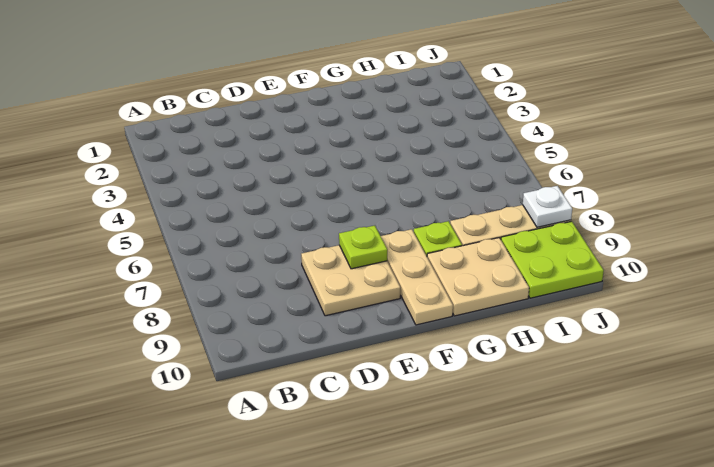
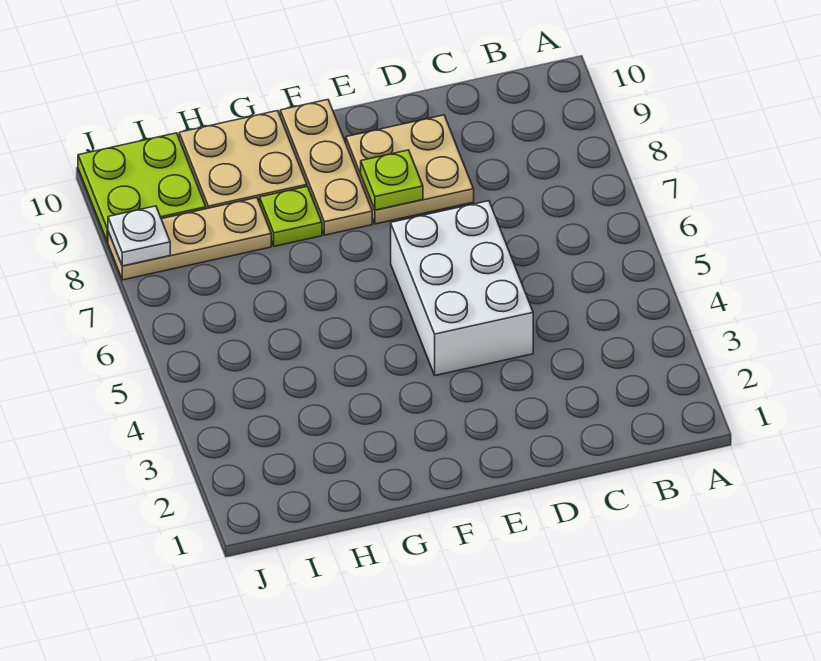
none -> white brick D4:E6 level 1

